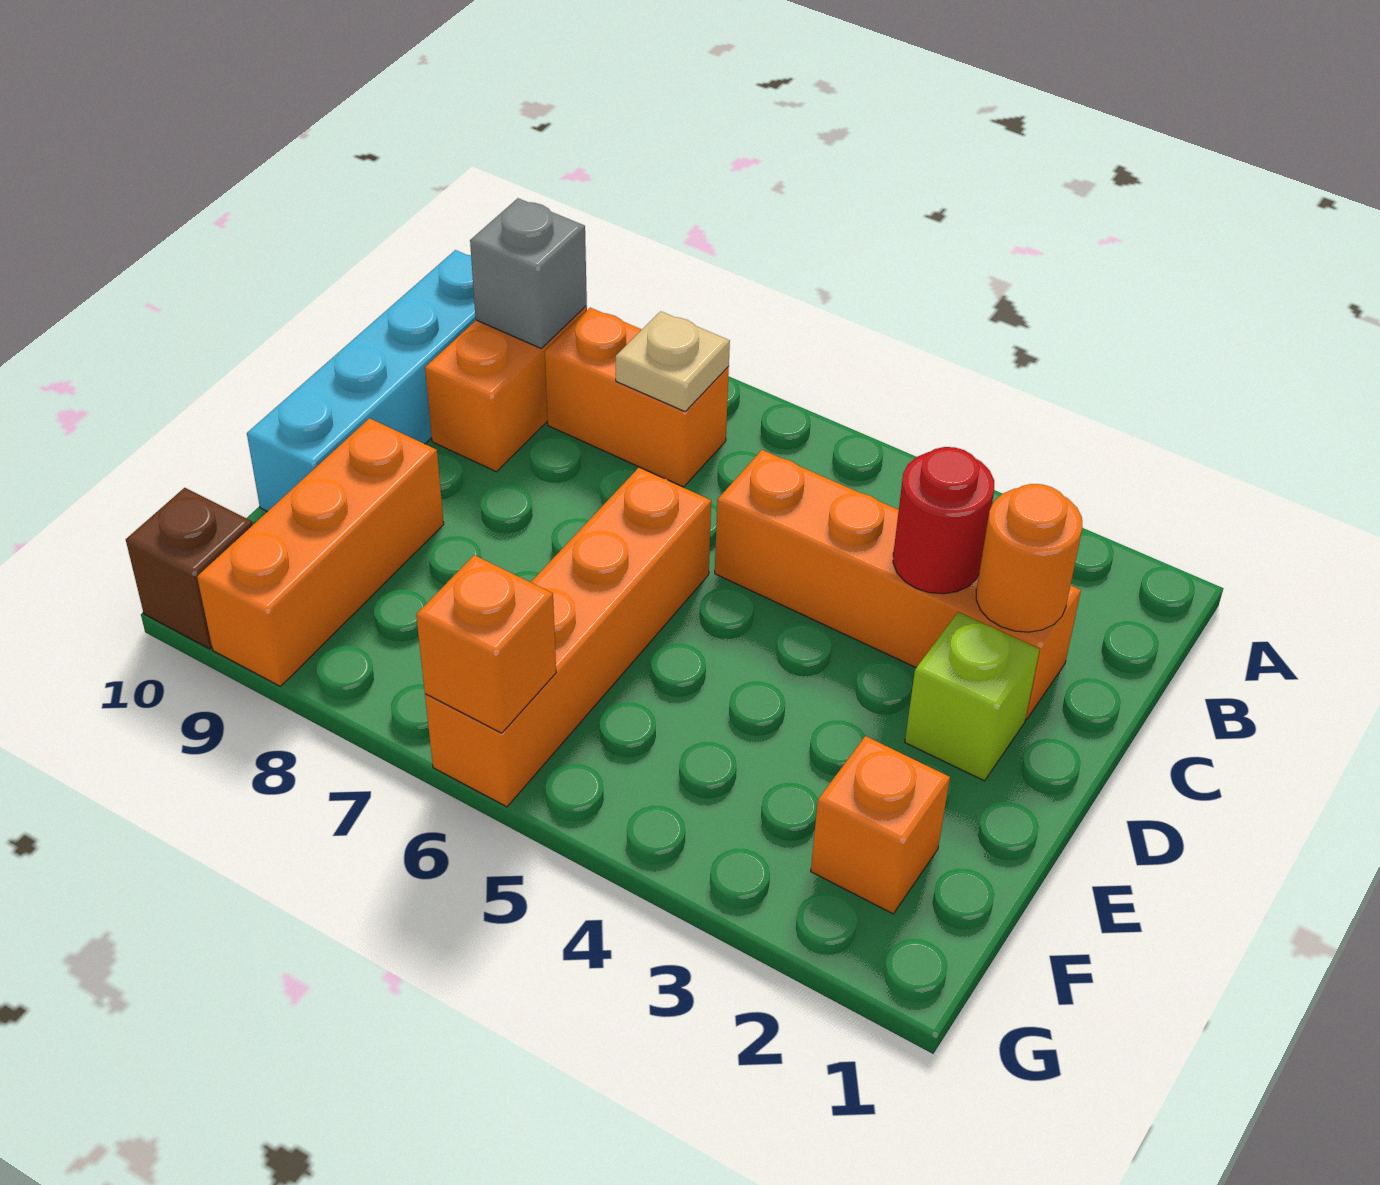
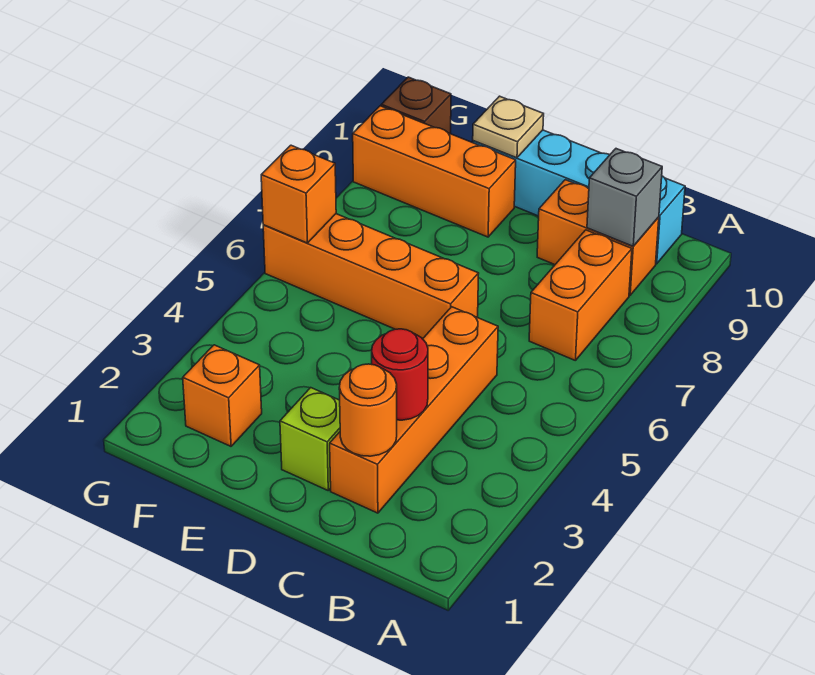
tan plate B7 level 2 -> tan plate E10 level 2

